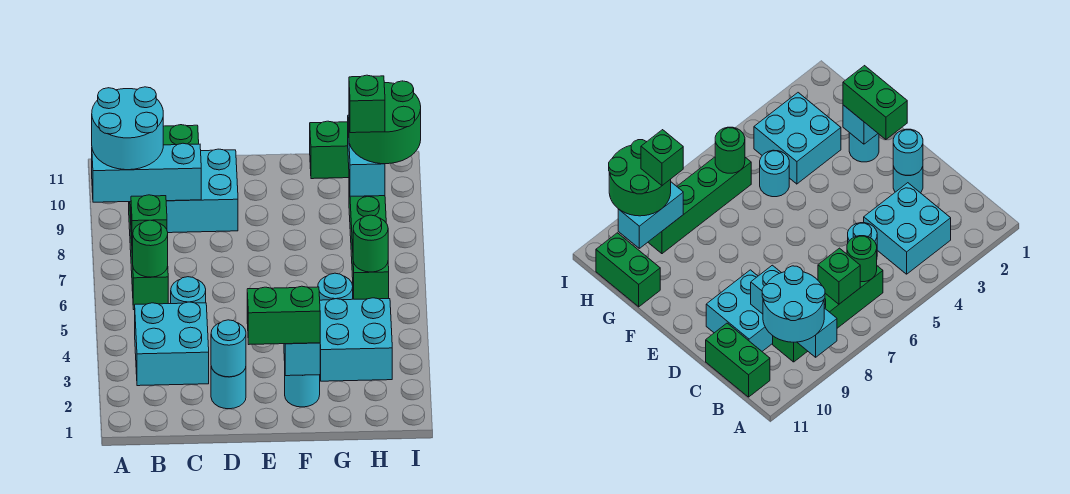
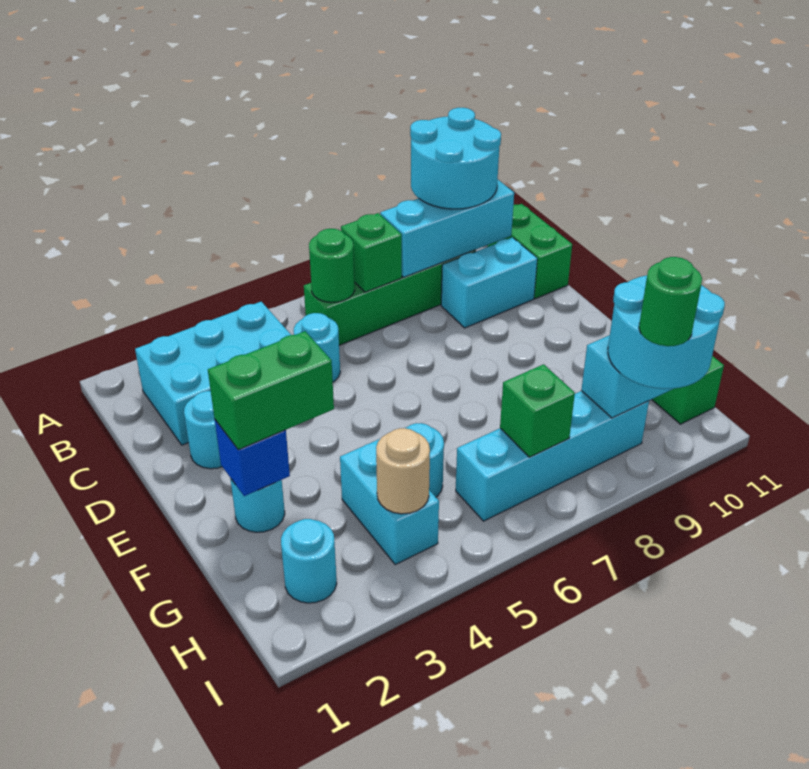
cyan brick A9:C9 level 2 -> cyan brick B8:B10 level 2
cyan brick B3:C4 level 1 -> cyan brick B2:C4 level 1
cyan brick C9:D10 level 1 -> cyan brick C9:C10 level 1
cyan round brick D2 level 2 -> cyan round brick H2 level 1
green brick E2:F2 level 3 -> green brick F2:F3 level 3
cyan brick F2 level 2 -> blue brick F2 level 2
cyan brick G3:H4 level 1 -> cyan brick G4:H4 level 1
none -> tan round brick H4 level 2
green brick H6:H9 level 1 -> cyan brick H6:H9 level 1
green round brick H6 level 2 -> green round brick I9 level 4
green round brick H9:I10 level 3 -> cyan round brick H9:I10 level 3
green brick H9 level 4 -> green brick H7 level 2

